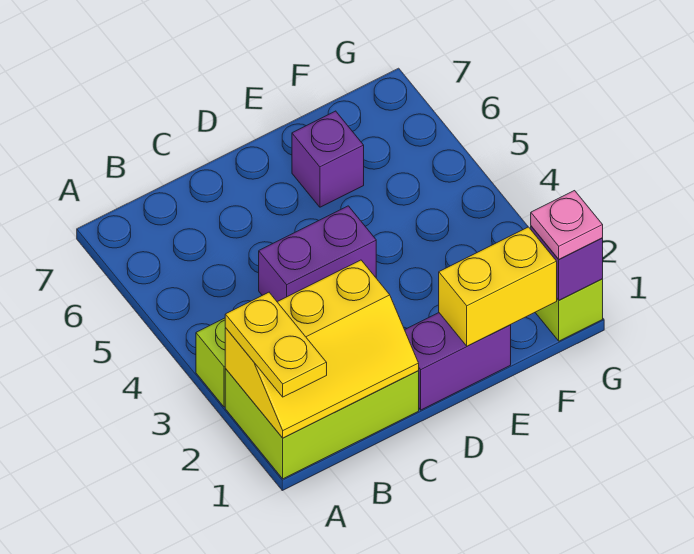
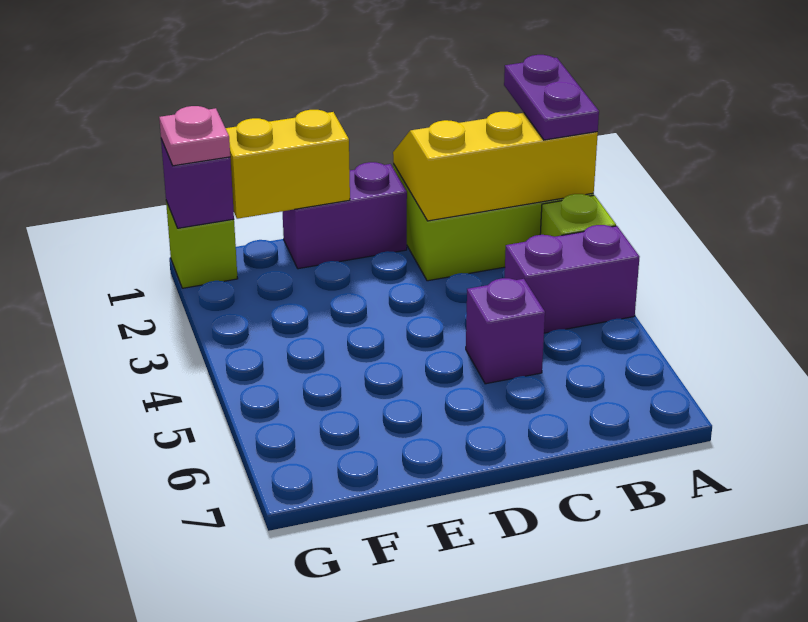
yellow plate A1:A2 level 3 -> purple plate A1:A2 level 3
purple brick C4:D4 level 1 -> purple brick A4:B4 level 1
purple brick E6 level 1 -> purple brick C5 level 1

